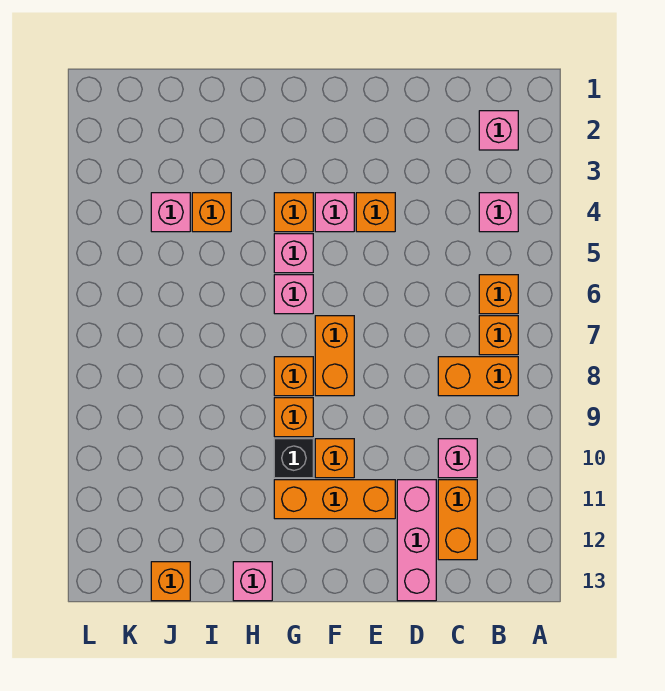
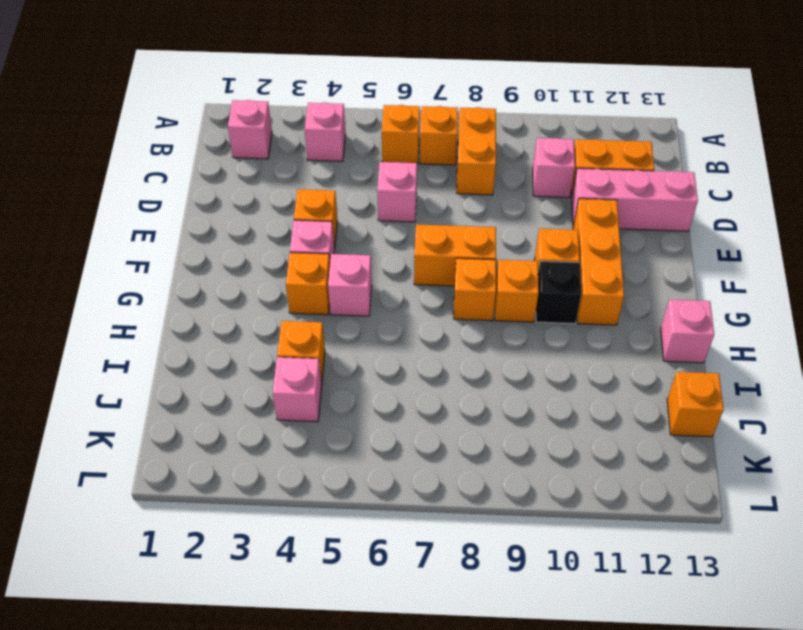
pink brick G6 level 1 -> pink brick D6 level 1

